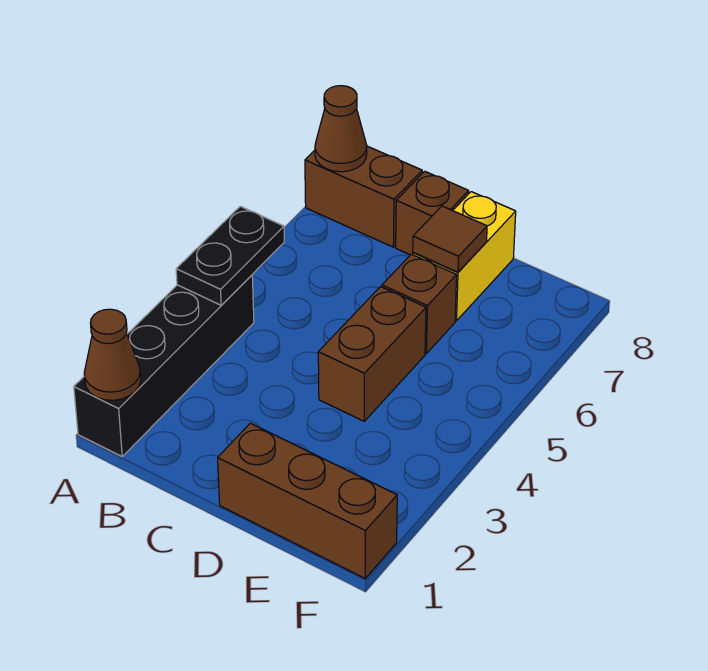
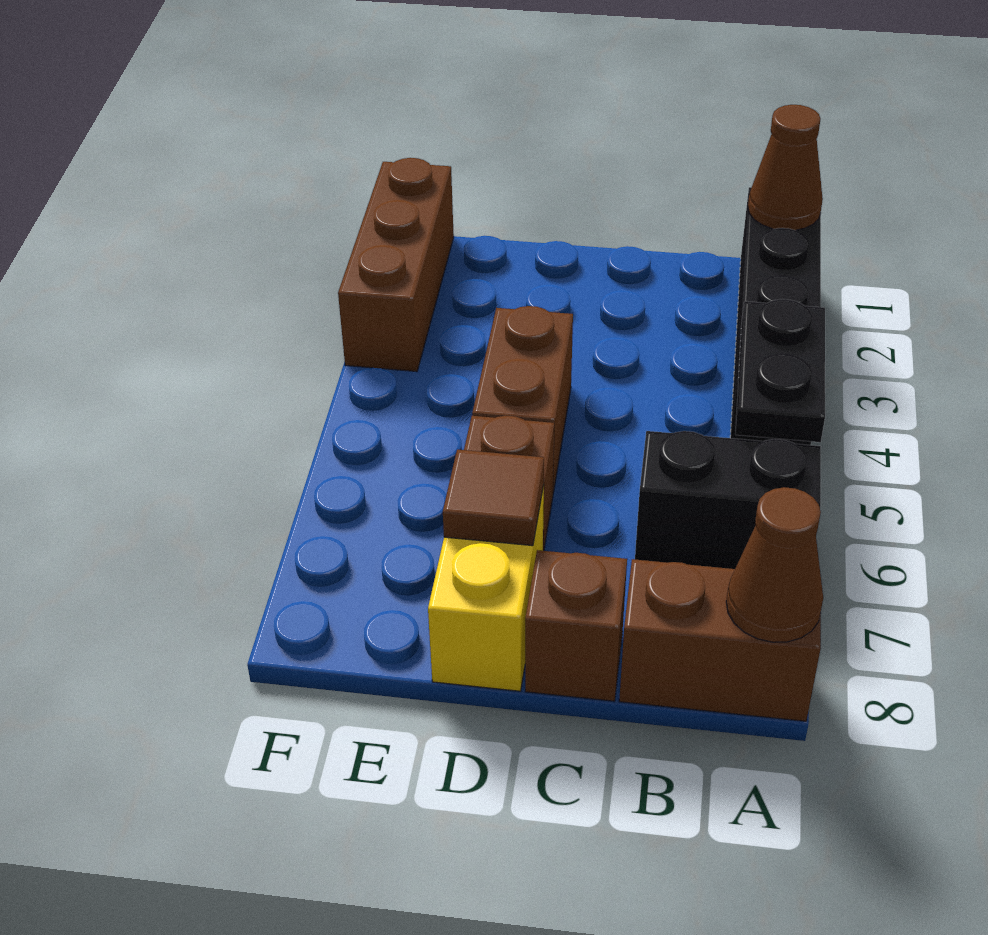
none -> black brick A6:B6 level 1
brown brick D1:F1 level 1 -> brown brick F1:F3 level 1

